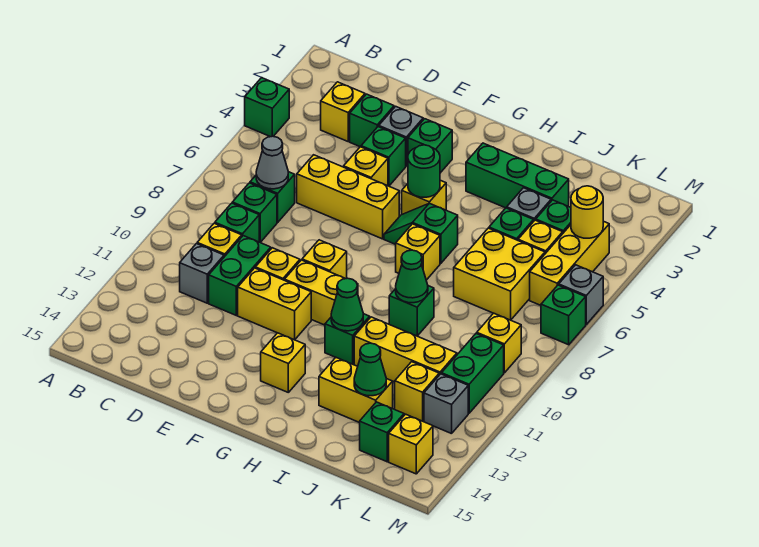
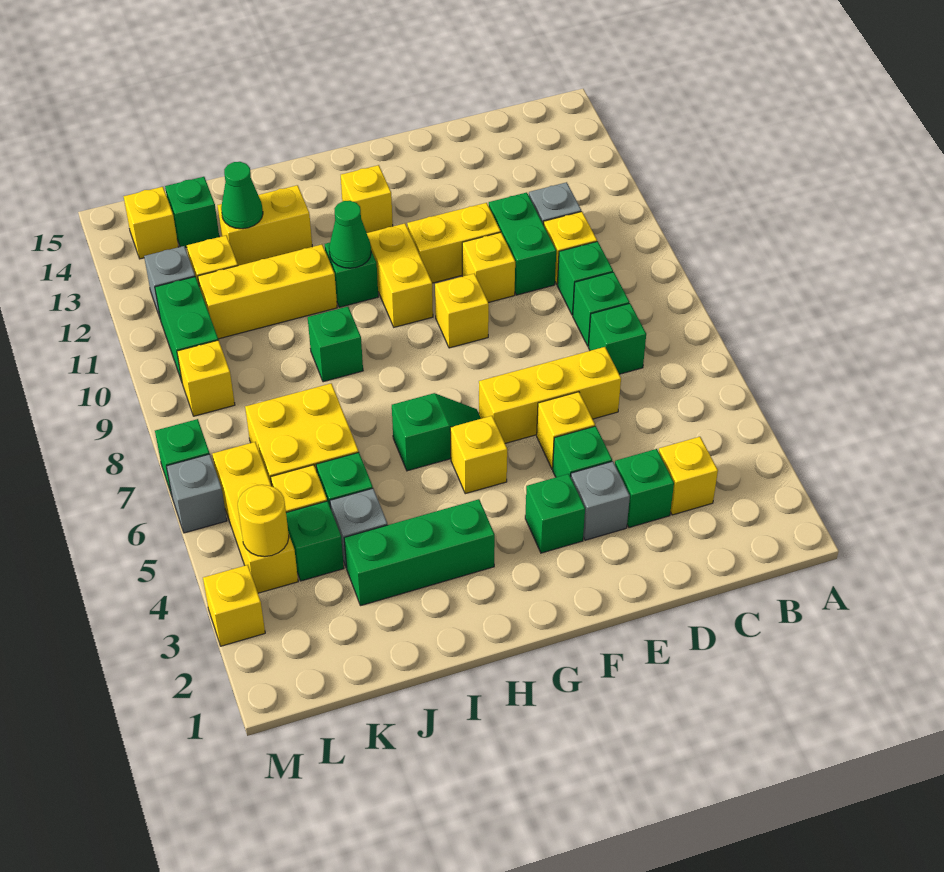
green brick A4 level 1 -> none
grey cone C7 level 2 -> none
yellow brick F10:G10 level 1 -> yellow brick G10:G11 level 1
green round brick G5 level 2 -> none
yellow brick H7 level 1 -> yellow brick M3 level 1
green cone I9 level 2 -> none

